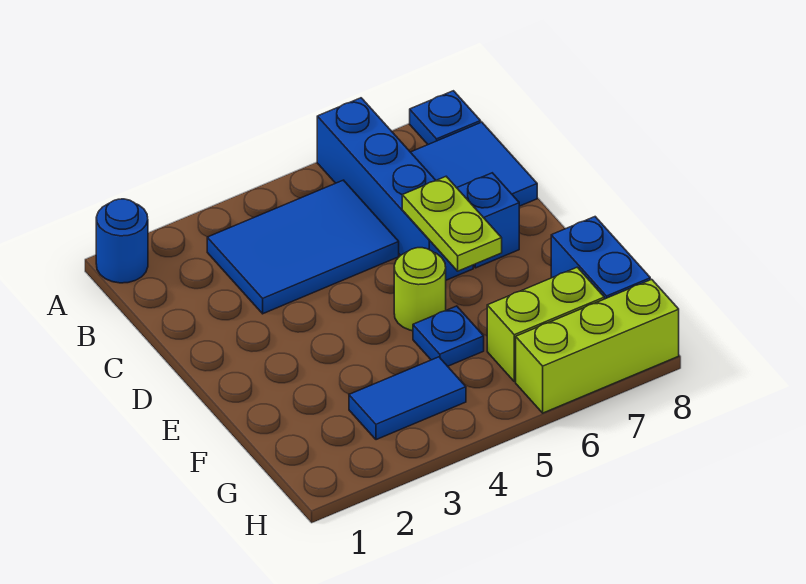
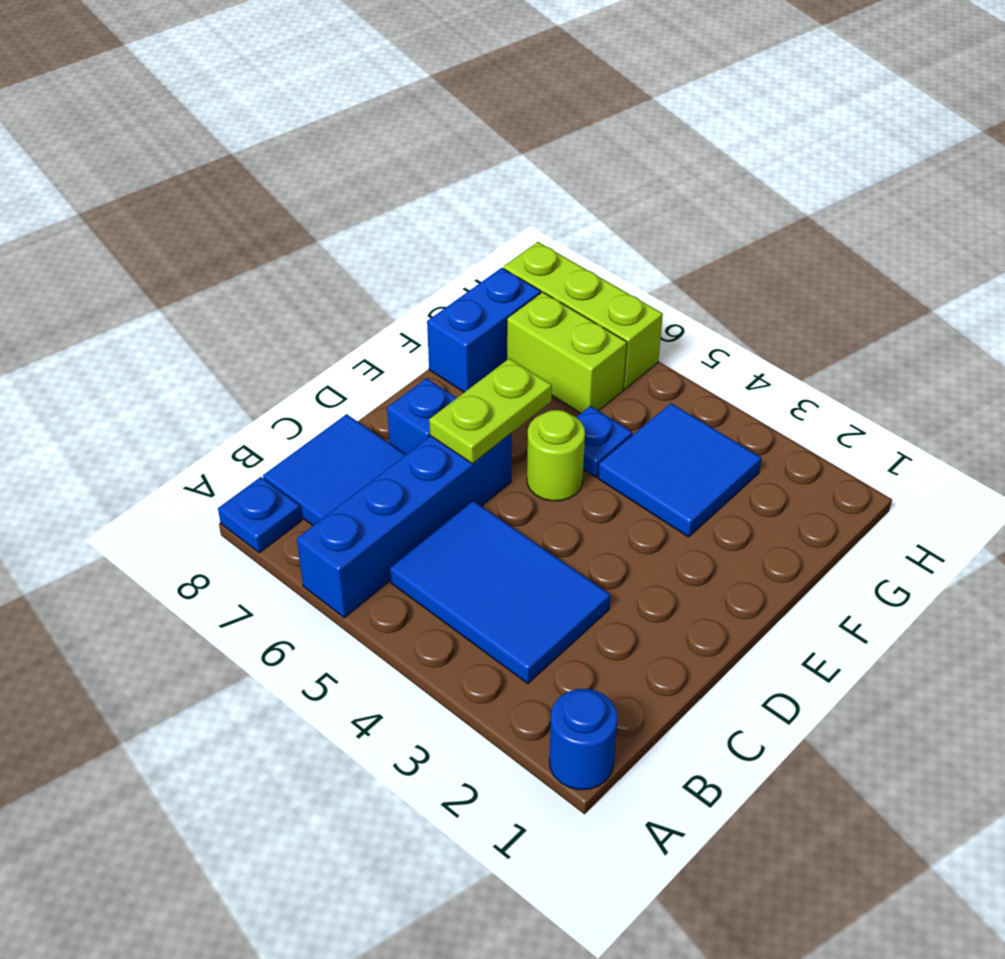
blue tile G3:G4 level 1 -> blue tile F3:G4 level 1

